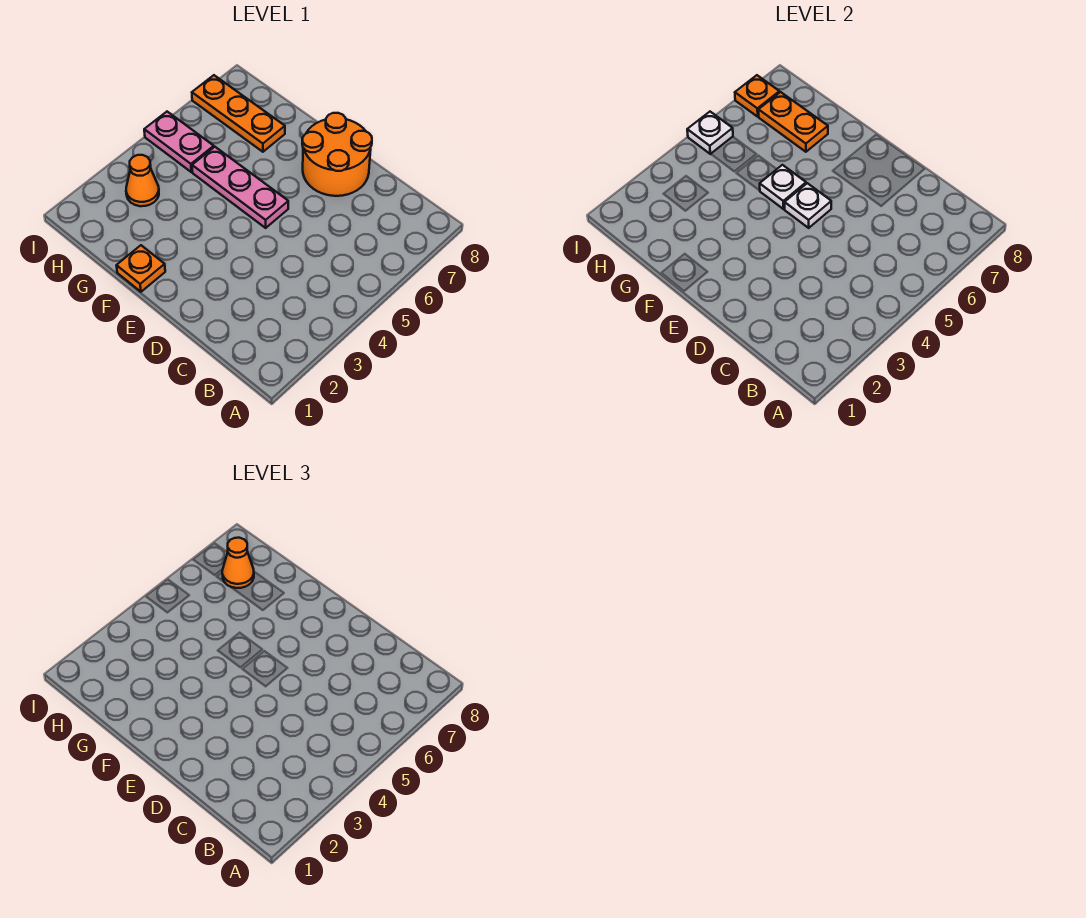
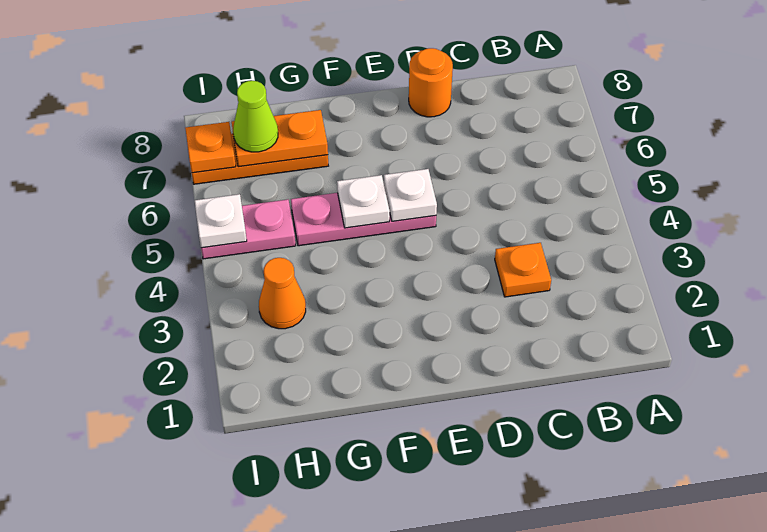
orange round brick D7:E8 level 1 -> orange round brick D8 level 1
orange plate F1 level 1 -> orange plate C3 level 1
orange cone H7 level 3 -> lime cone H7 level 3

